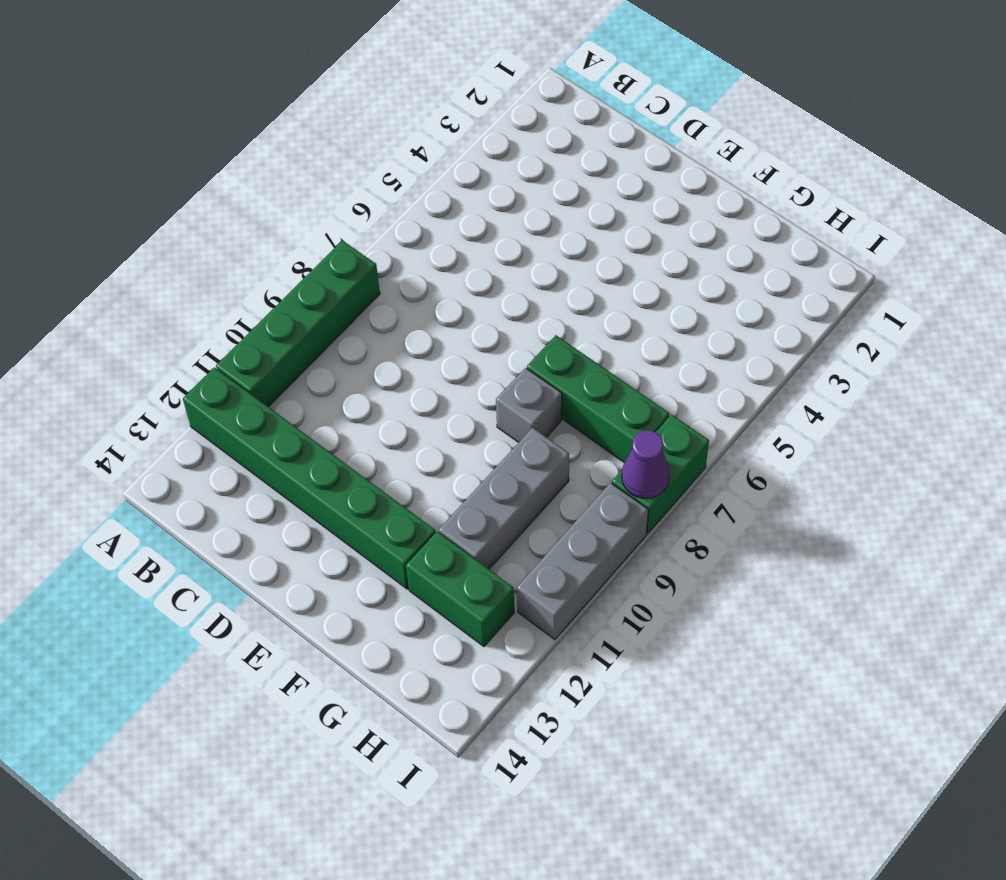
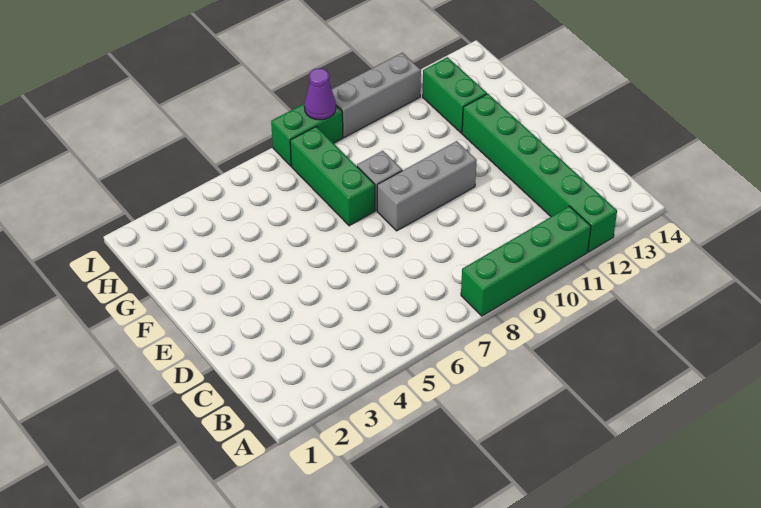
grey brick G9:G11 level 1 -> grey brick E8:E10 level 1

